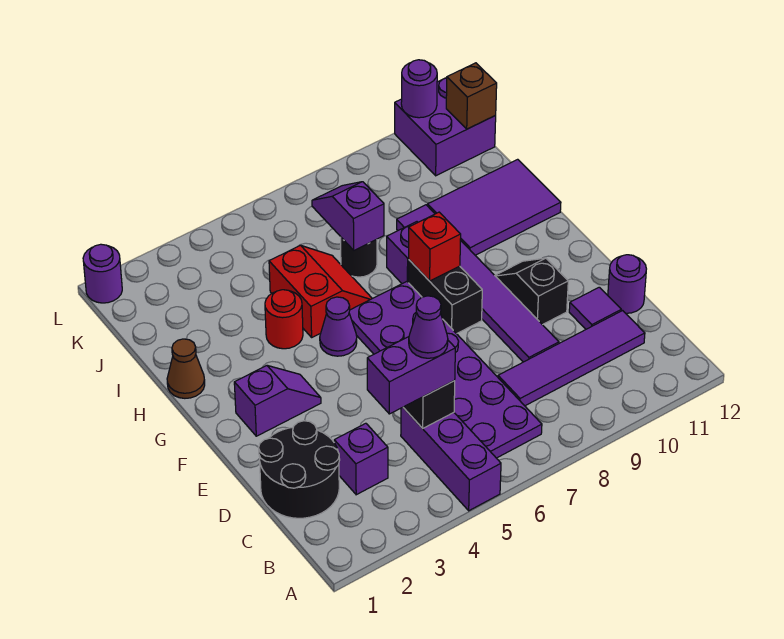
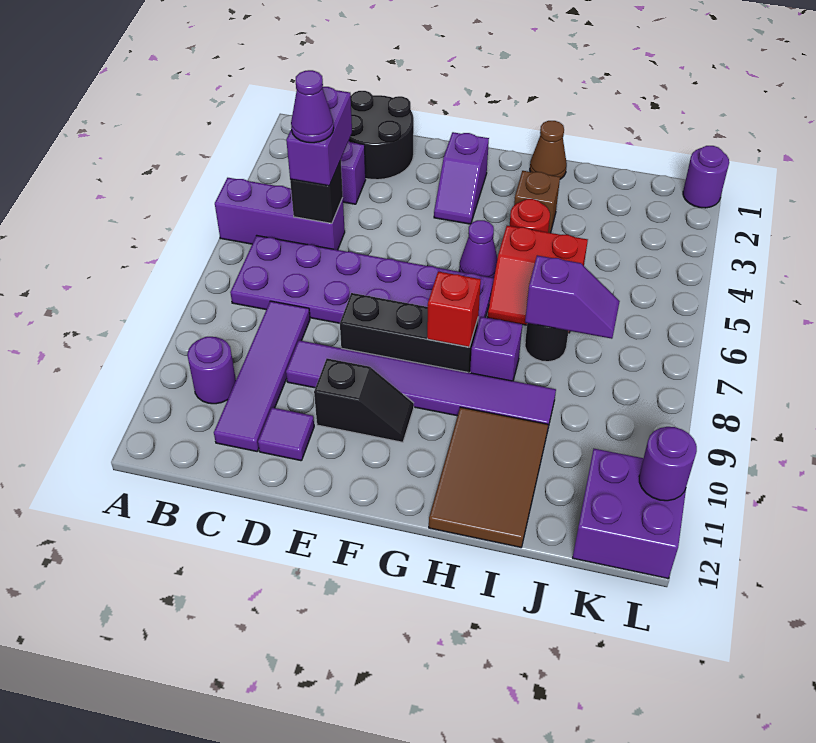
purple round brick D12 level 1 -> purple round brick B10 level 1
black brick F8:G8 level 1 -> black brick E8:G8 level 1
purple tile H10:I12 level 1 -> brown tile H10:I12 level 1
brown brick K12 level 2 -> brown brick H3 level 1

